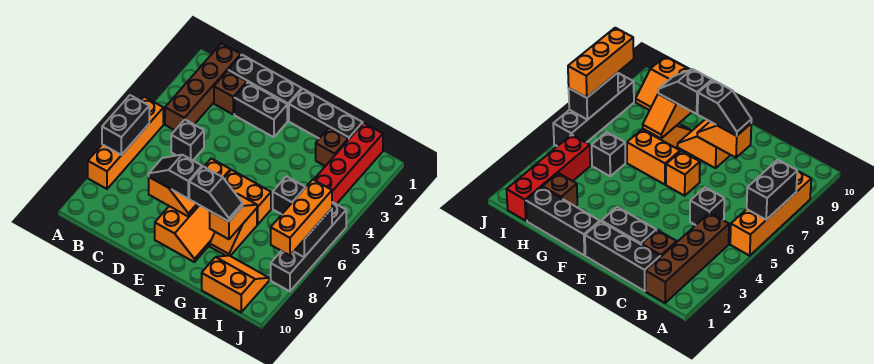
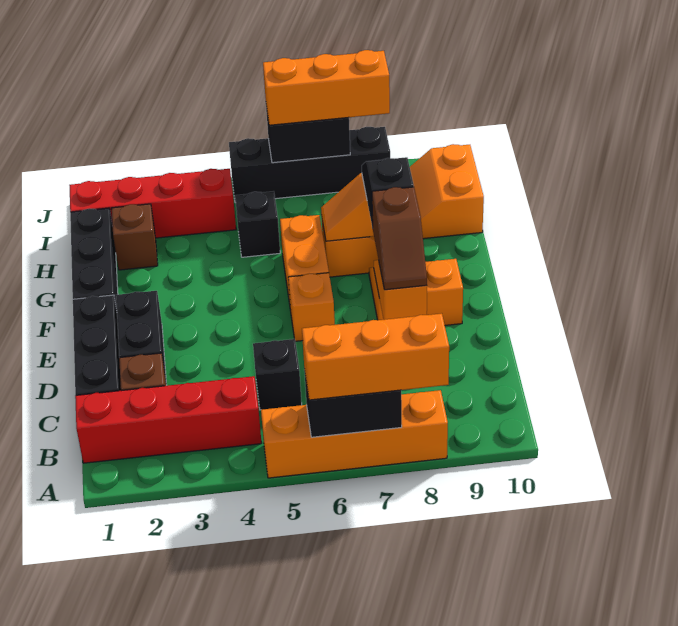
none -> orange brick A6:A8 level 3
brown brick B1:B4 level 1 -> red brick B1:B4 level 1
black slope D8:E8 level 3 top E -> brown slope D8:E8 level 3 top E

